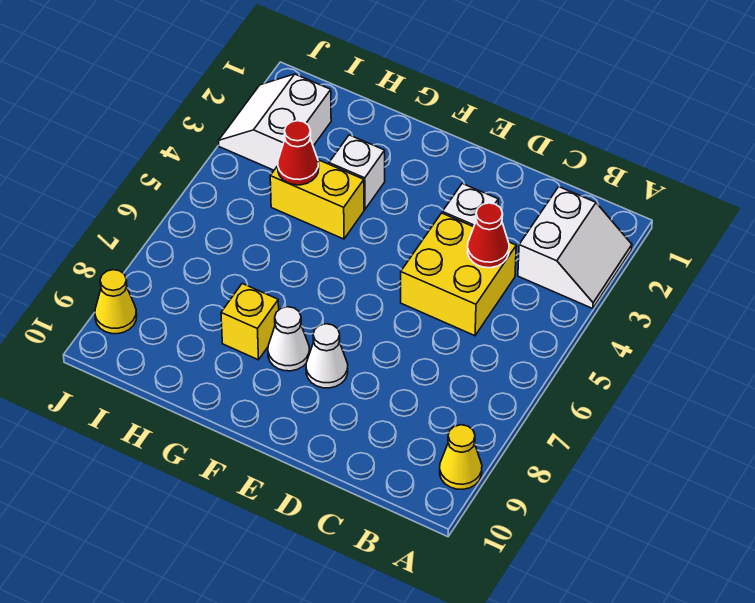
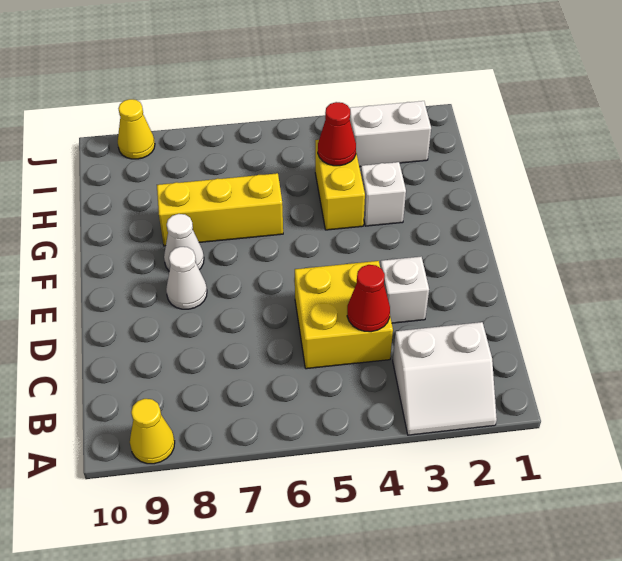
yellow brick G8 level 1 -> yellow brick G6:G8 level 1

